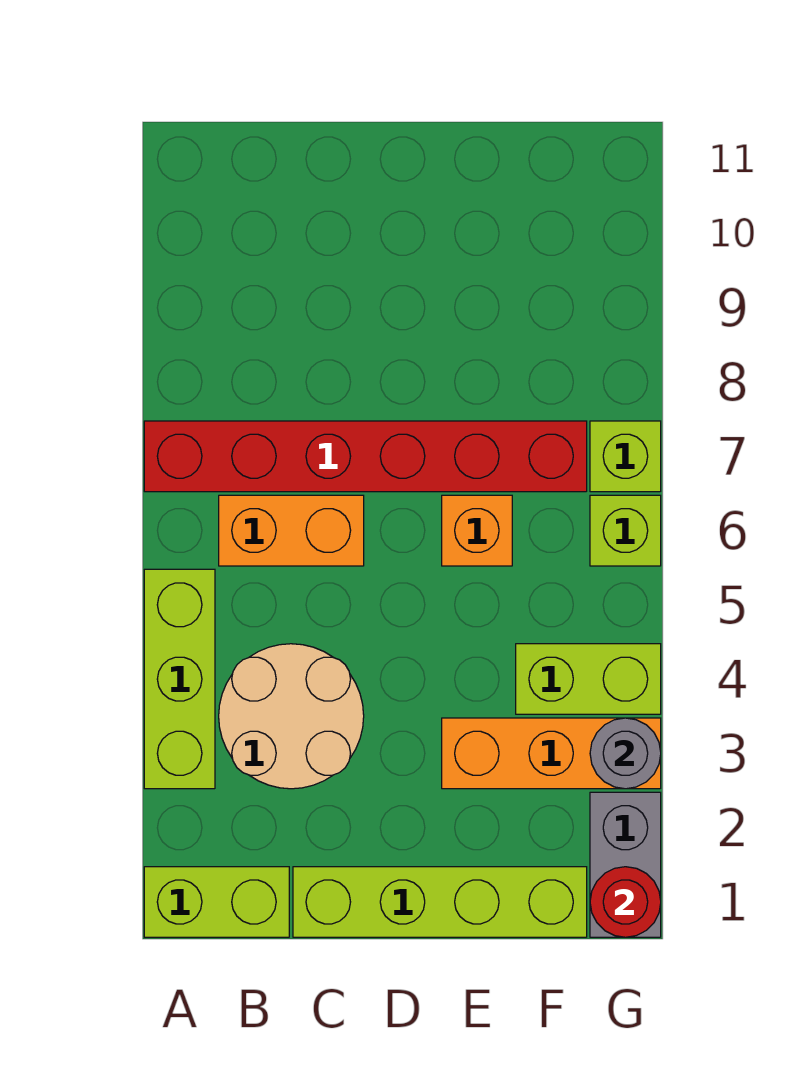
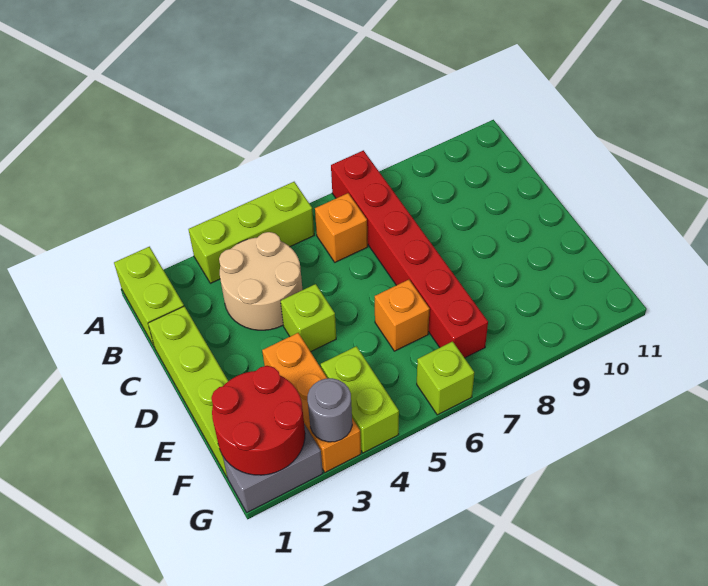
orange brick B6:C6 level 1 -> orange brick B6 level 1
red round brick G1 level 2 -> red round brick F1:G2 level 2
lime brick G7 level 1 -> lime brick D4 level 1

